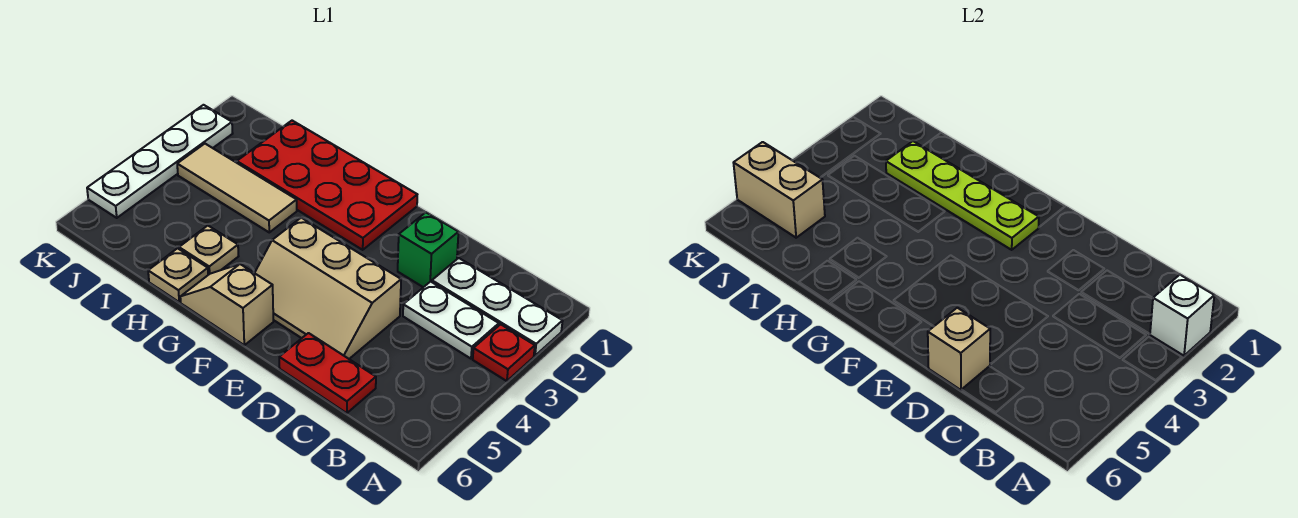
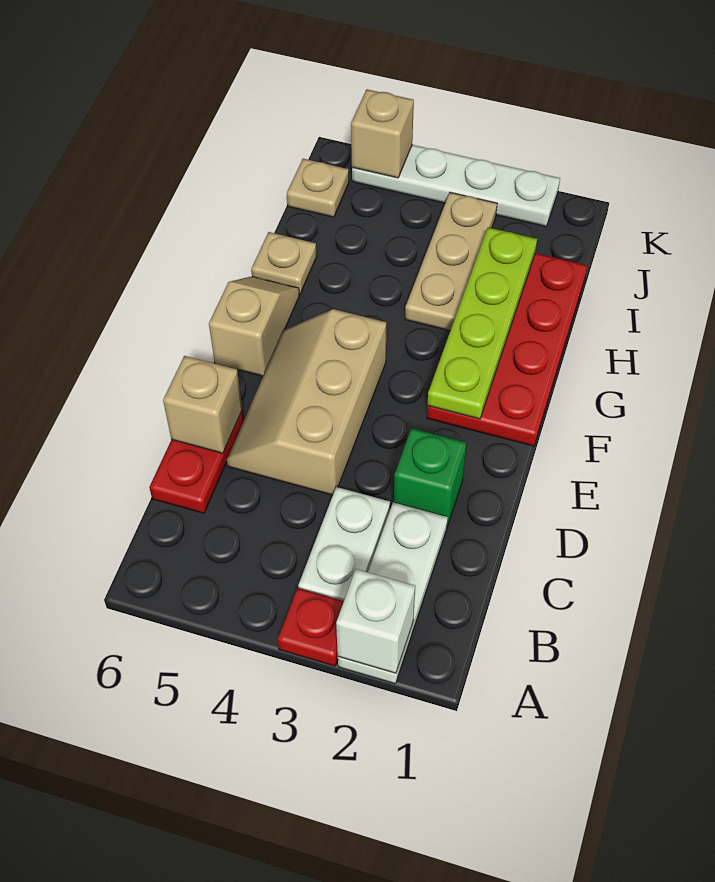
tan tile H3:J3 level 1 -> tan plate H3:J3 level 1
tan plate H5 level 1 -> tan plate J6 level 1
tan brick J5:K5 level 2 -> tan brick K5 level 2

